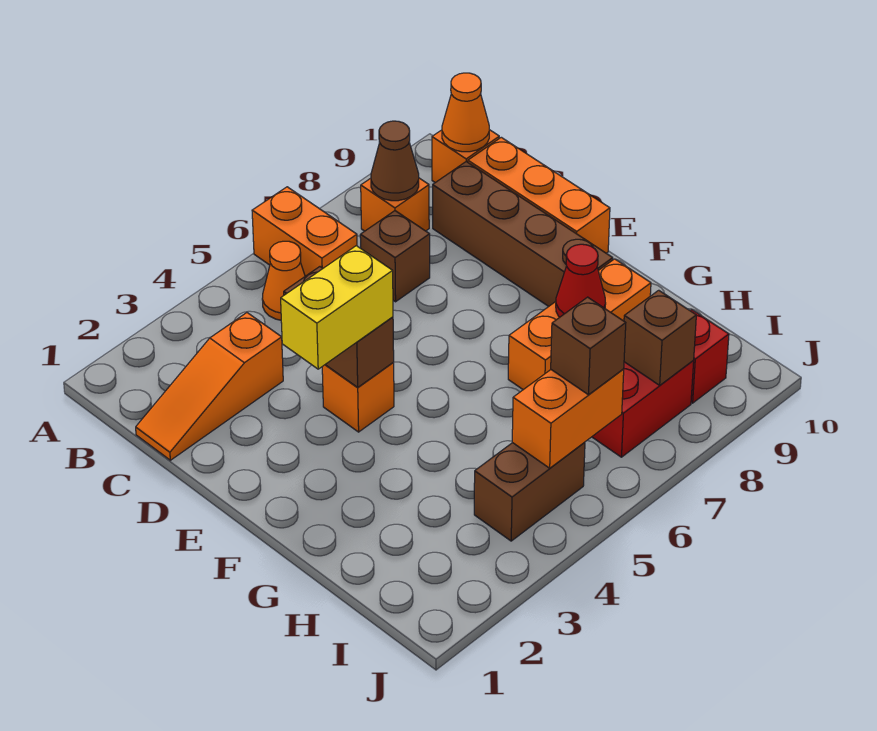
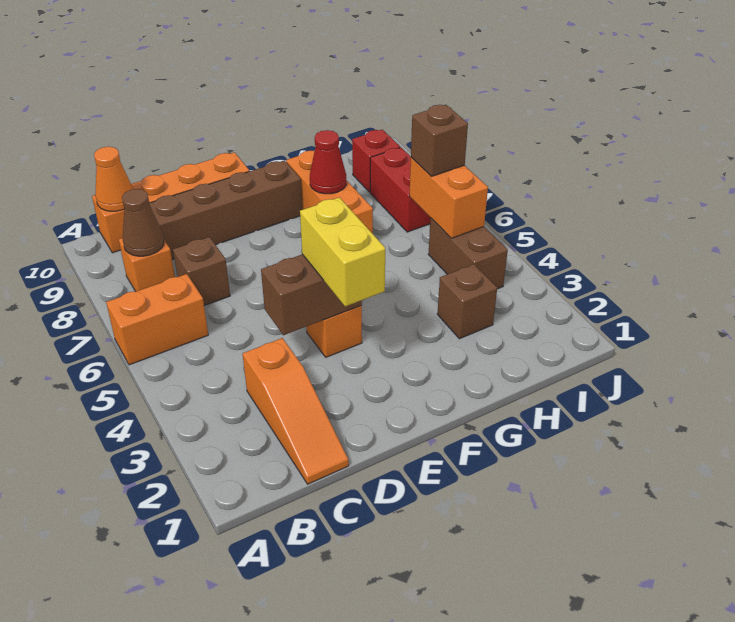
orange cone B5 level 1 -> none
brown brick I8 level 2 -> brown brick H3 level 1

